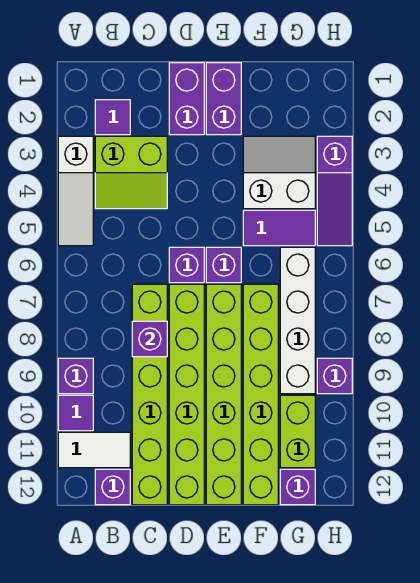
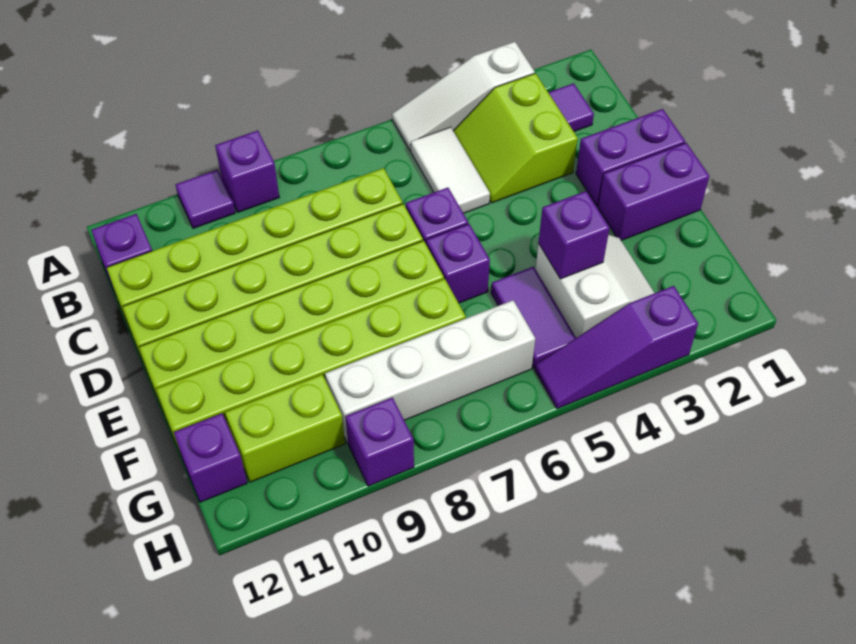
white tile A11:B11 level 1 -> white tile B5:C5 level 1
purple brick C8 level 2 -> purple brick F4 level 2

